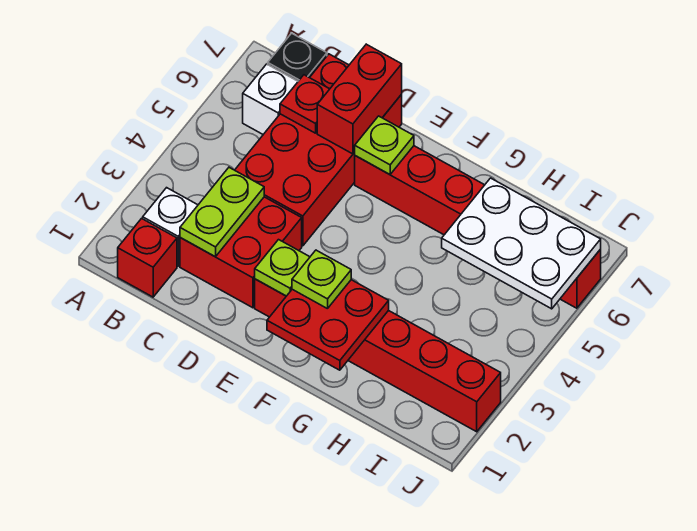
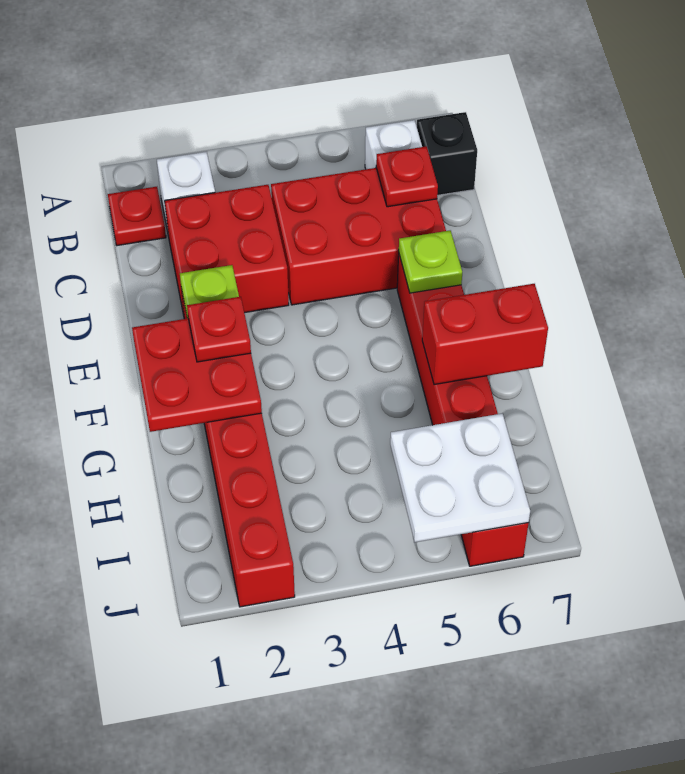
red brick B1 level 1 -> red plate B1 level 1
lime plate C2:C3 level 2 -> none
red brick C4:D7 level 1 -> red brick C4:D6 level 1
red brick D6:D7 level 2 -> red brick G6:G7 level 2
lime plate F2 level 3 -> red plate F2 level 3
white plate H5:J6 level 2 -> white plate I5:J6 level 2

